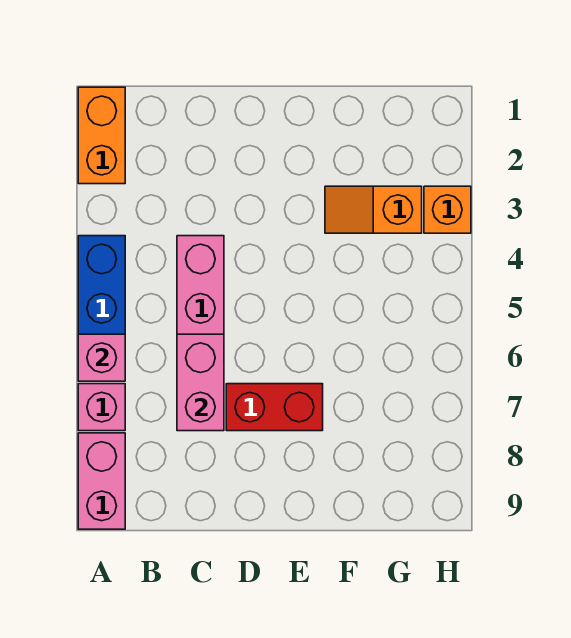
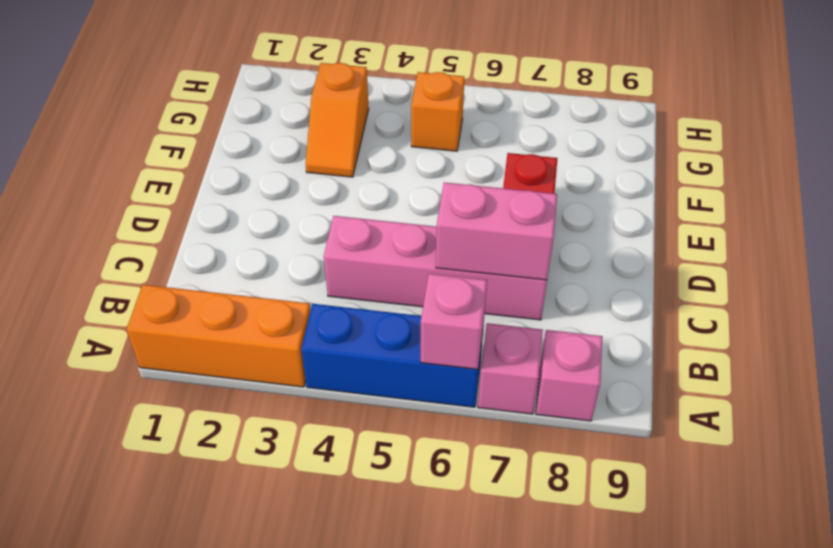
orange brick A1:A2 level 1 -> orange brick A1:A3 level 1
pink brick A8:A9 level 1 -> pink brick A8 level 1
orange brick H3 level 1 -> orange brick G5 level 1

